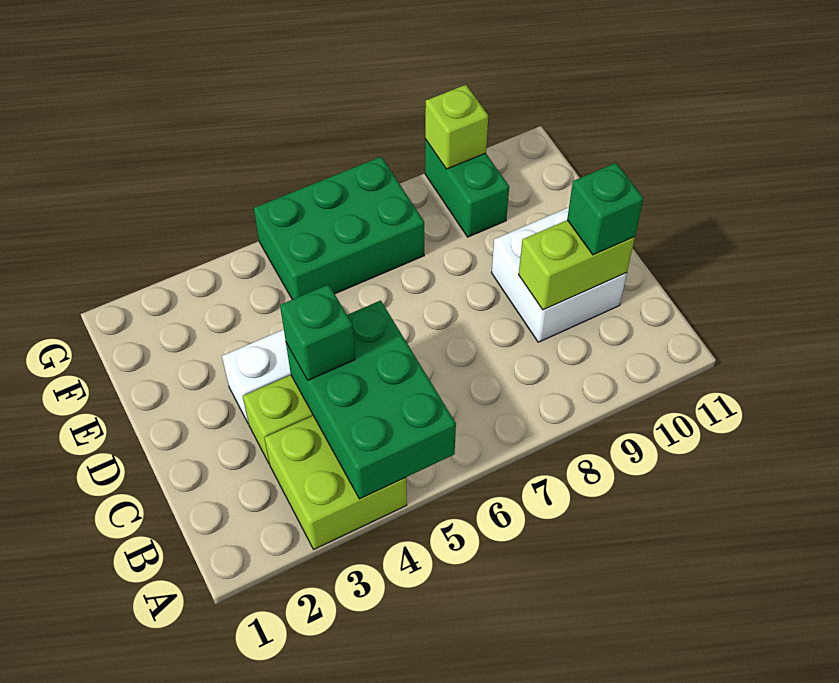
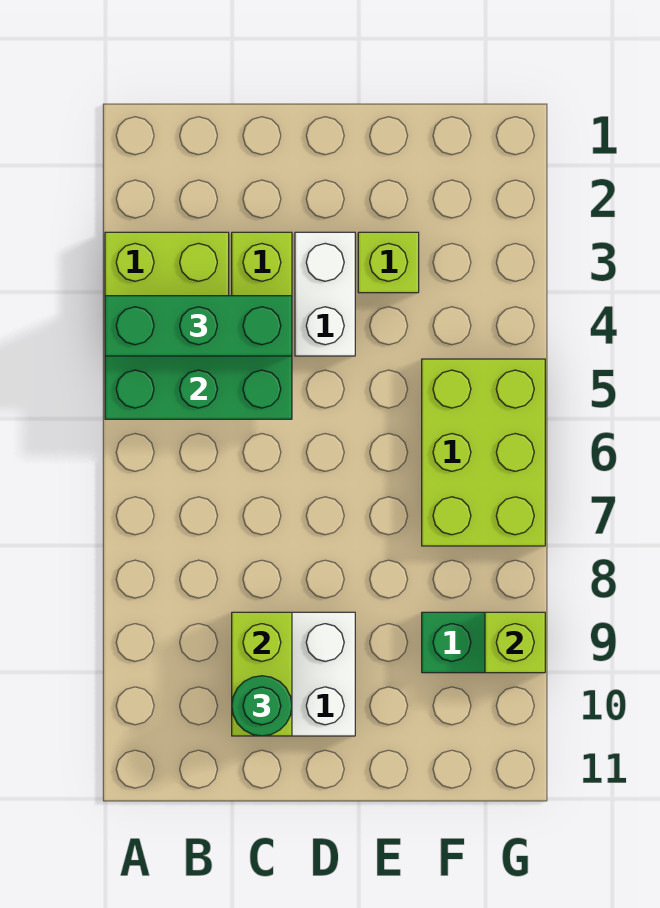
green brick C4 level 3 -> green brick A4:C4 level 3
green brick C10 level 3 -> green round brick C10 level 3
none -> lime brick E3 level 1
green brick F5:G7 level 1 -> lime brick F5:G7 level 1

